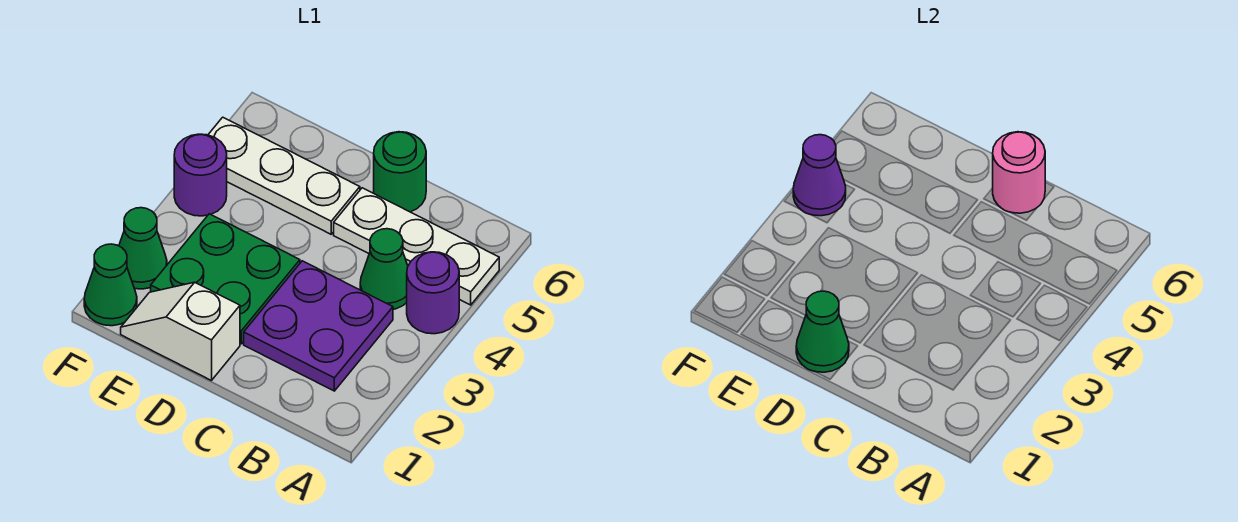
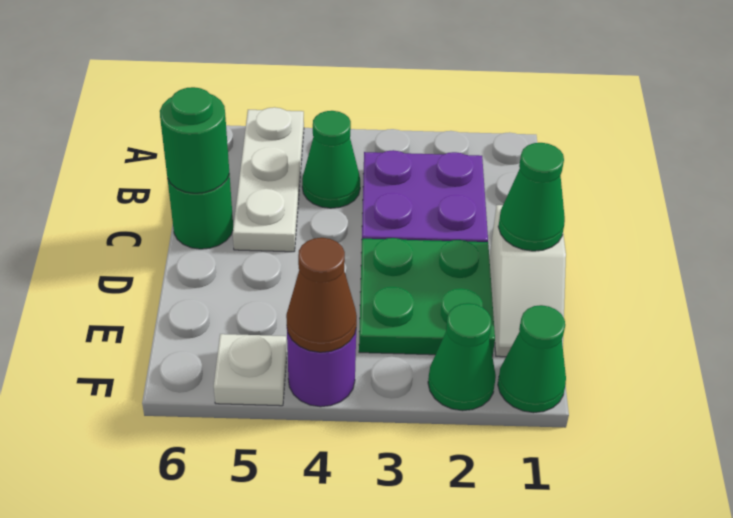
purple round brick A4 level 1 -> none
pink round brick C6 level 2 -> green round brick C6 level 2
white plate D5:F5 level 1 -> white plate F5 level 1
purple cone F4 level 2 -> brown cone F4 level 2

